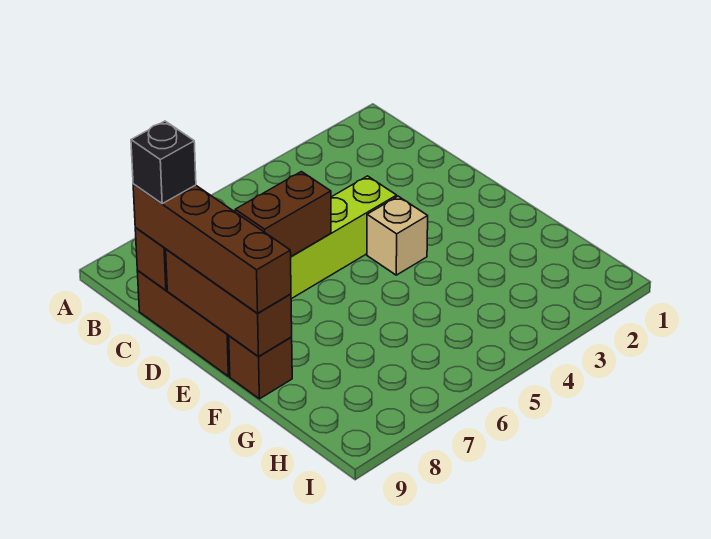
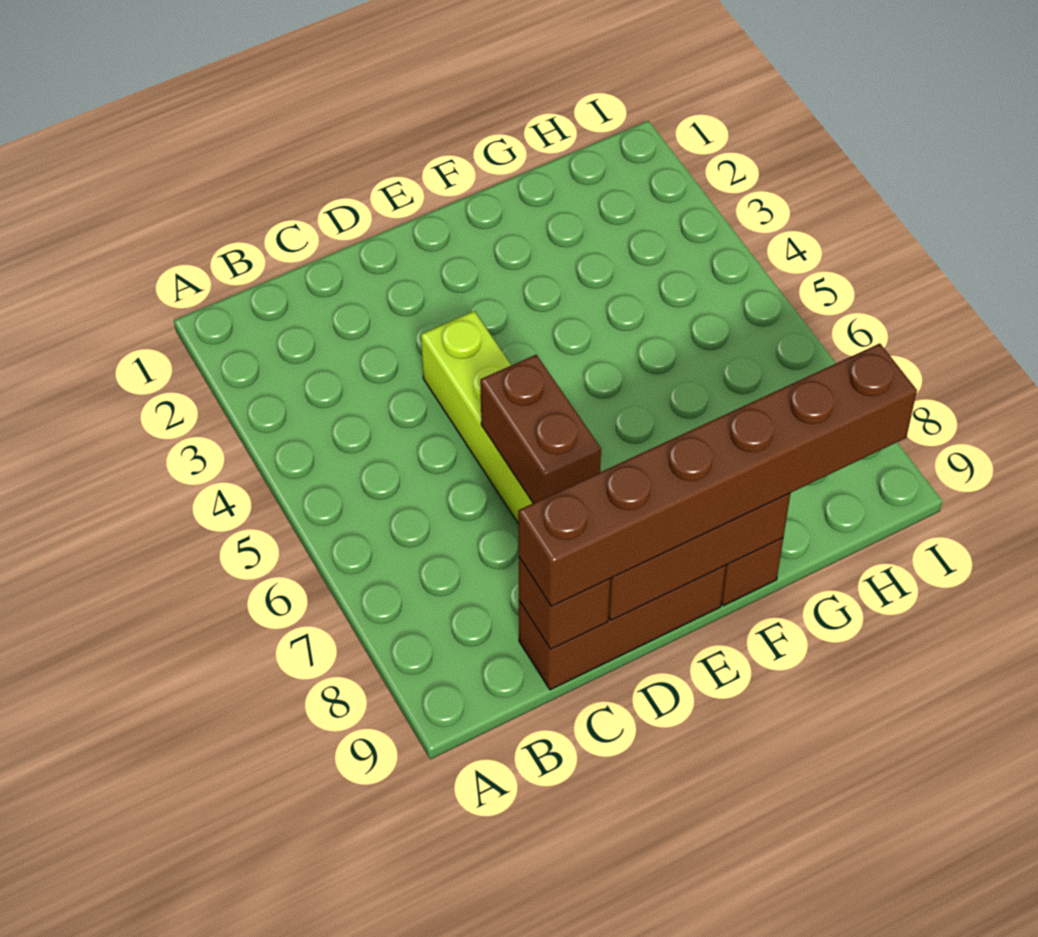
brown brick C9:F9 level 3 -> brown brick C9:H9 level 3
black brick C9 level 4 -> none
tan brick E4 level 1 -> none

